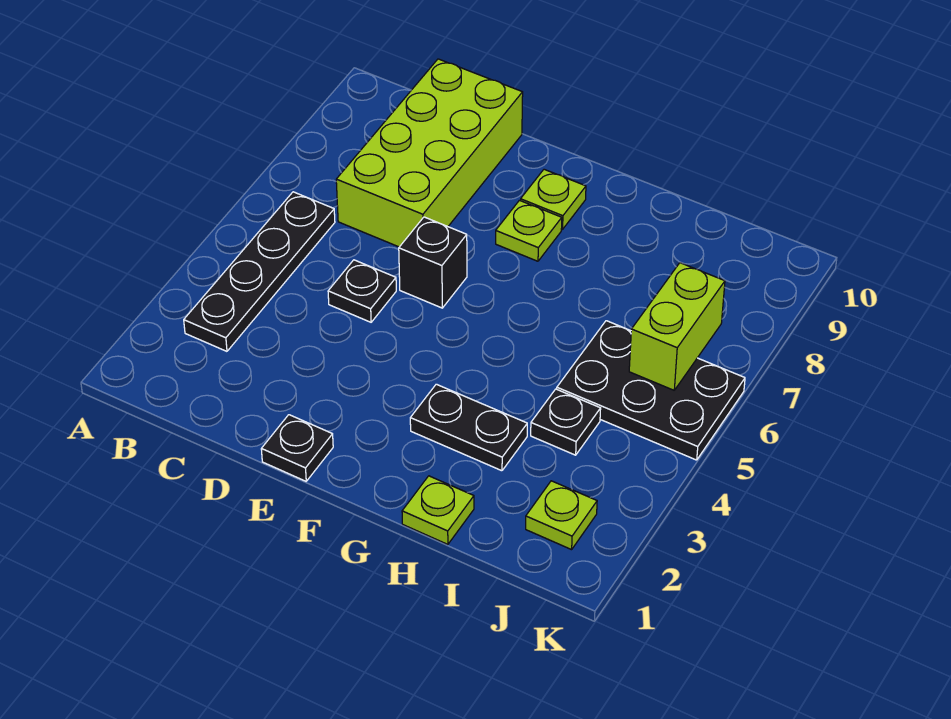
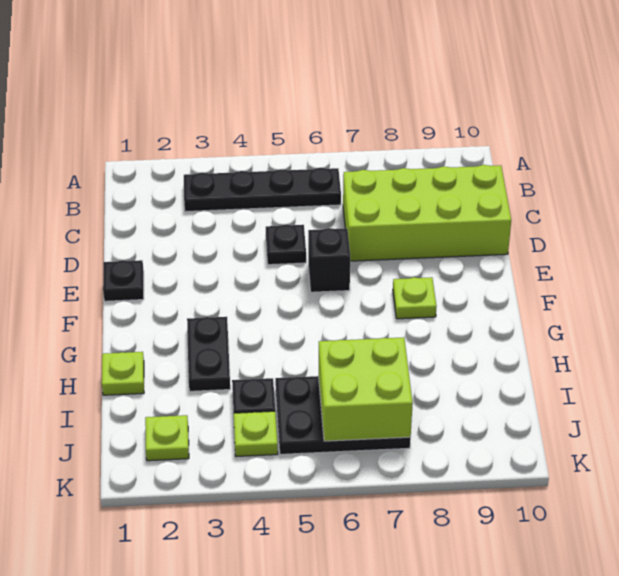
lime plate F9 level 1 -> lime plate J4 level 1
black plate I5:K6 level 1 -> black plate I5:J7 level 1
lime brick J6:J7 level 2 -> lime brick I6:J7 level 2

